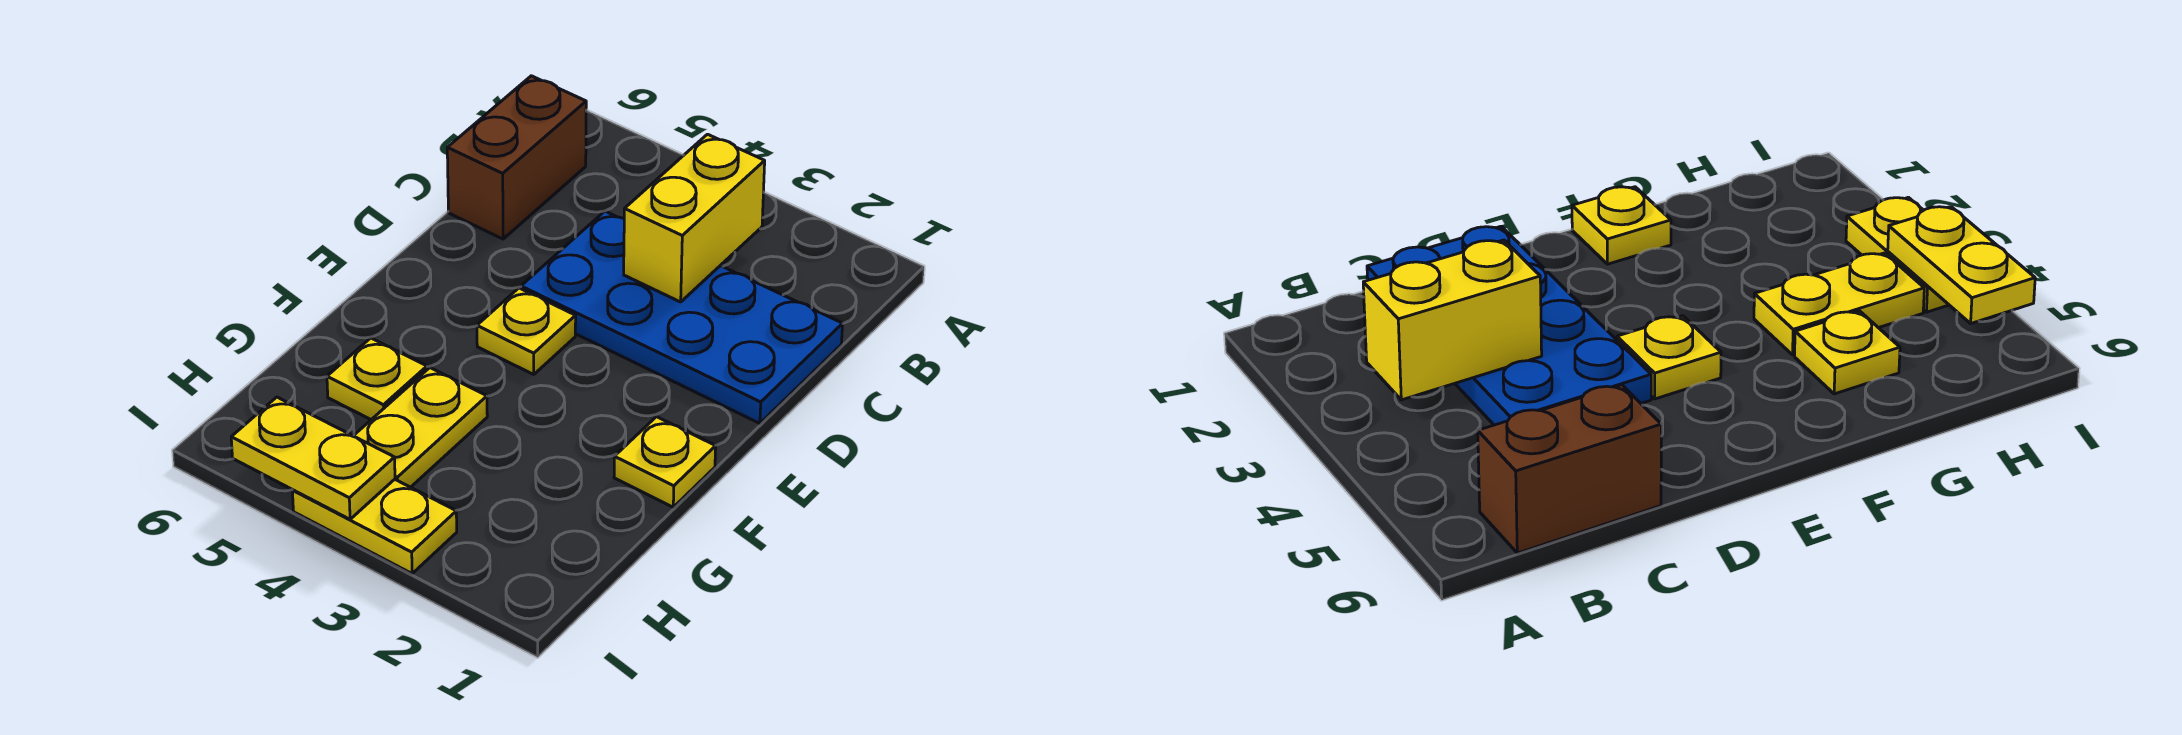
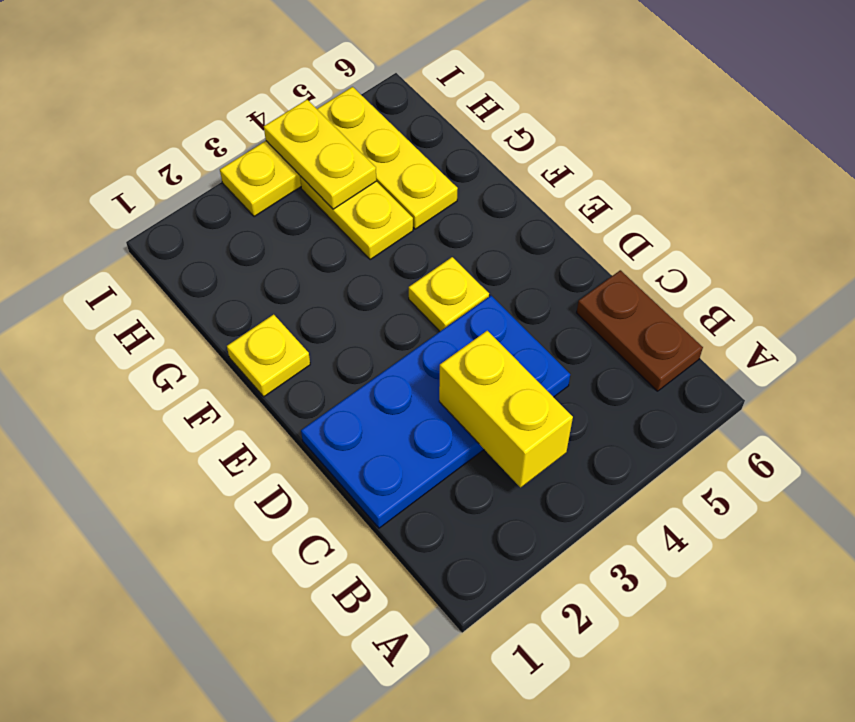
brown brick B6:C6 level 1 -> brown plate B6:C6 level 1
yellow plate G5 level 1 -> yellow plate G5:I5 level 1
yellow plate I4:I5 level 2 -> yellow plate H4:I4 level 2

